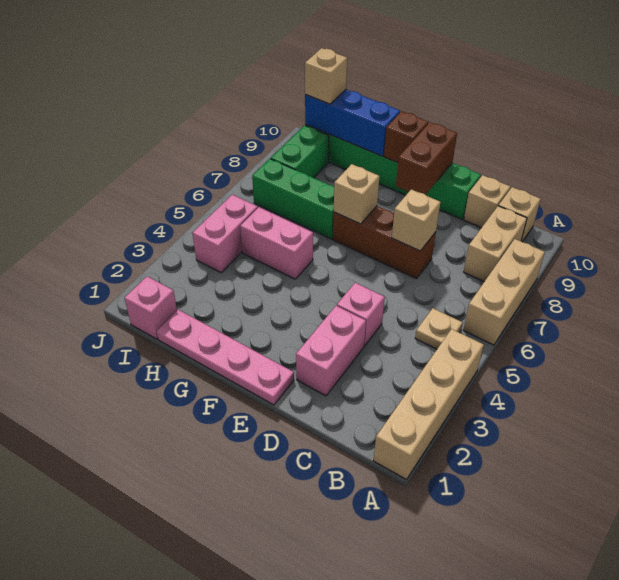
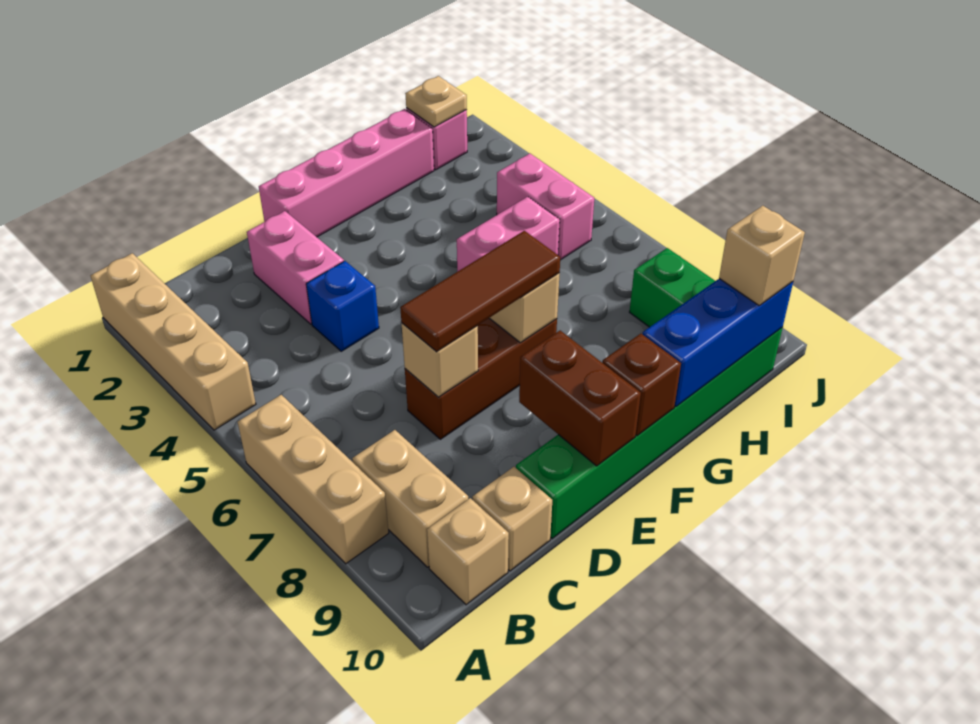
tan plate B5 level 1 -> tan plate I1 level 2
pink brick D4 level 1 -> blue brick D4 level 1
none -> brown tile D7:F7 level 3
pink plate E1:H1 level 1 -> pink brick E1:H1 level 1
green brick G7:I7 level 1 -> none

